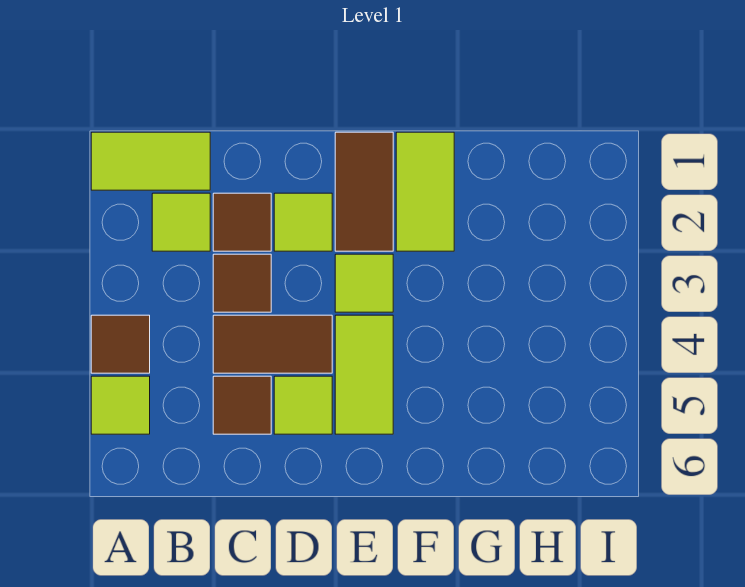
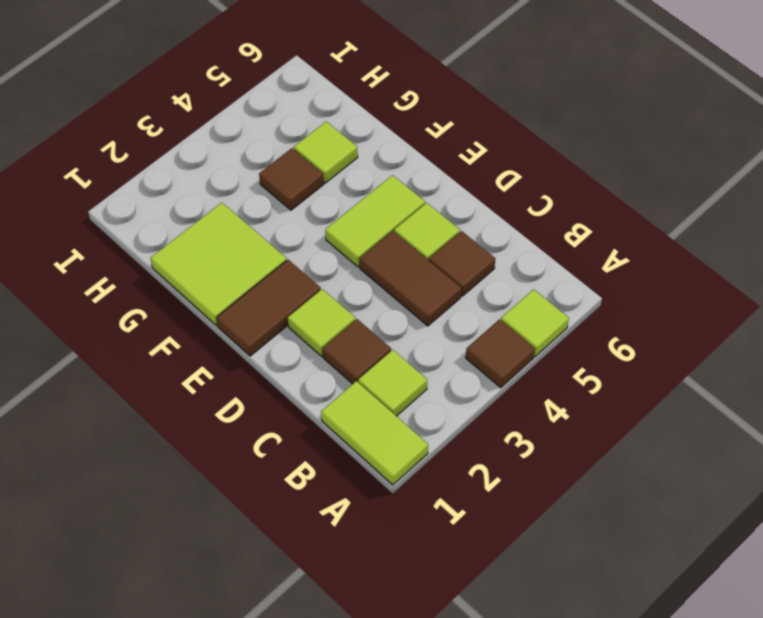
brown tile C3 level 1 -> brown tile G4 level 1
lime tile E3 level 1 -> lime tile G5 level 1
lime tile F1:F2 level 1 -> lime tile F1:G2 level 1

